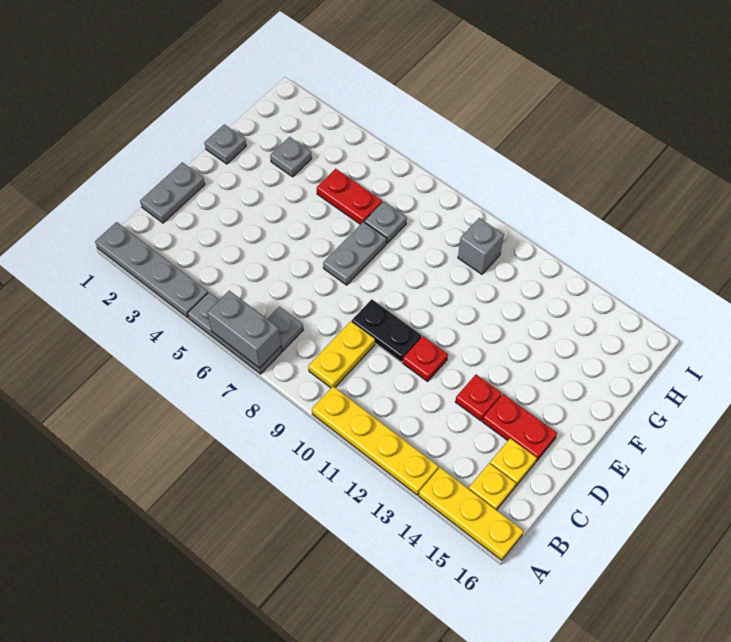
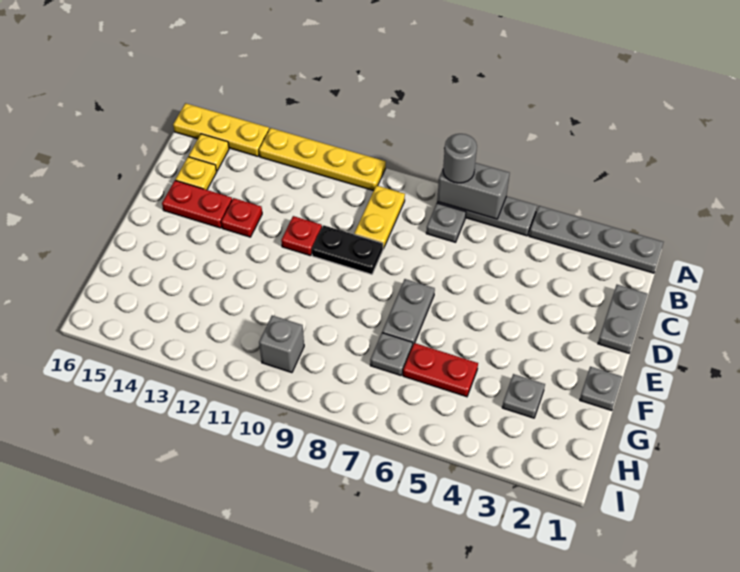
none -> grey round brick A7 level 3

